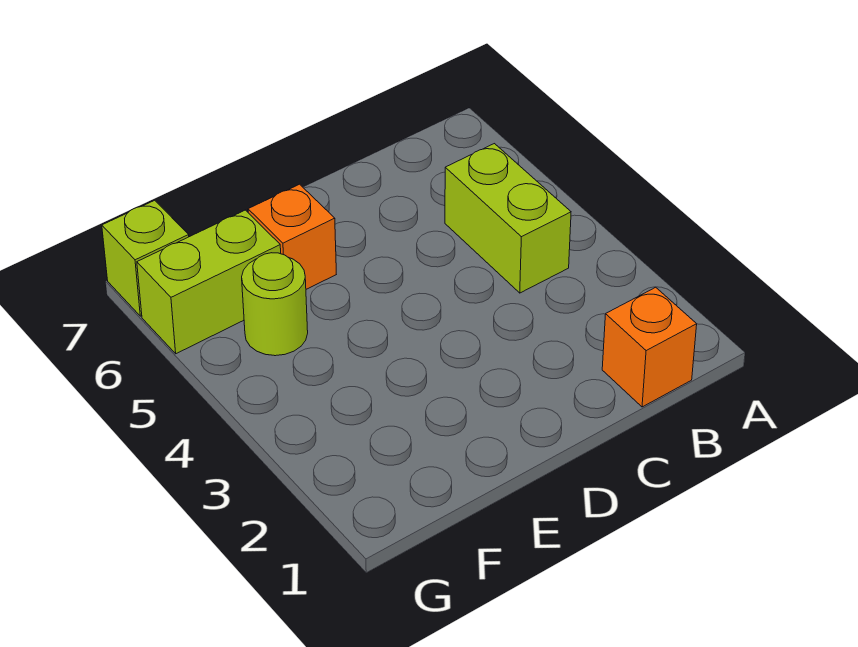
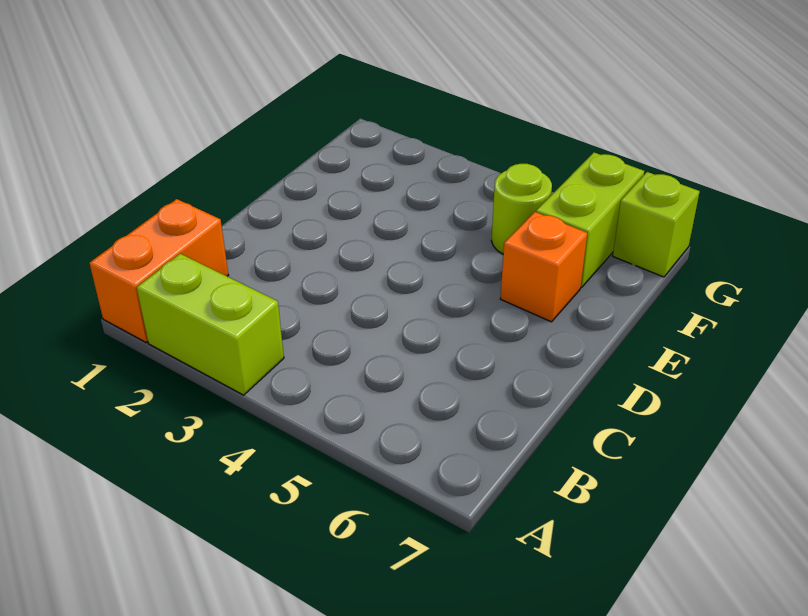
orange brick B1 level 1 -> orange brick A1:B1 level 1
lime brick B4:B5 level 1 -> lime brick A2:A3 level 1

